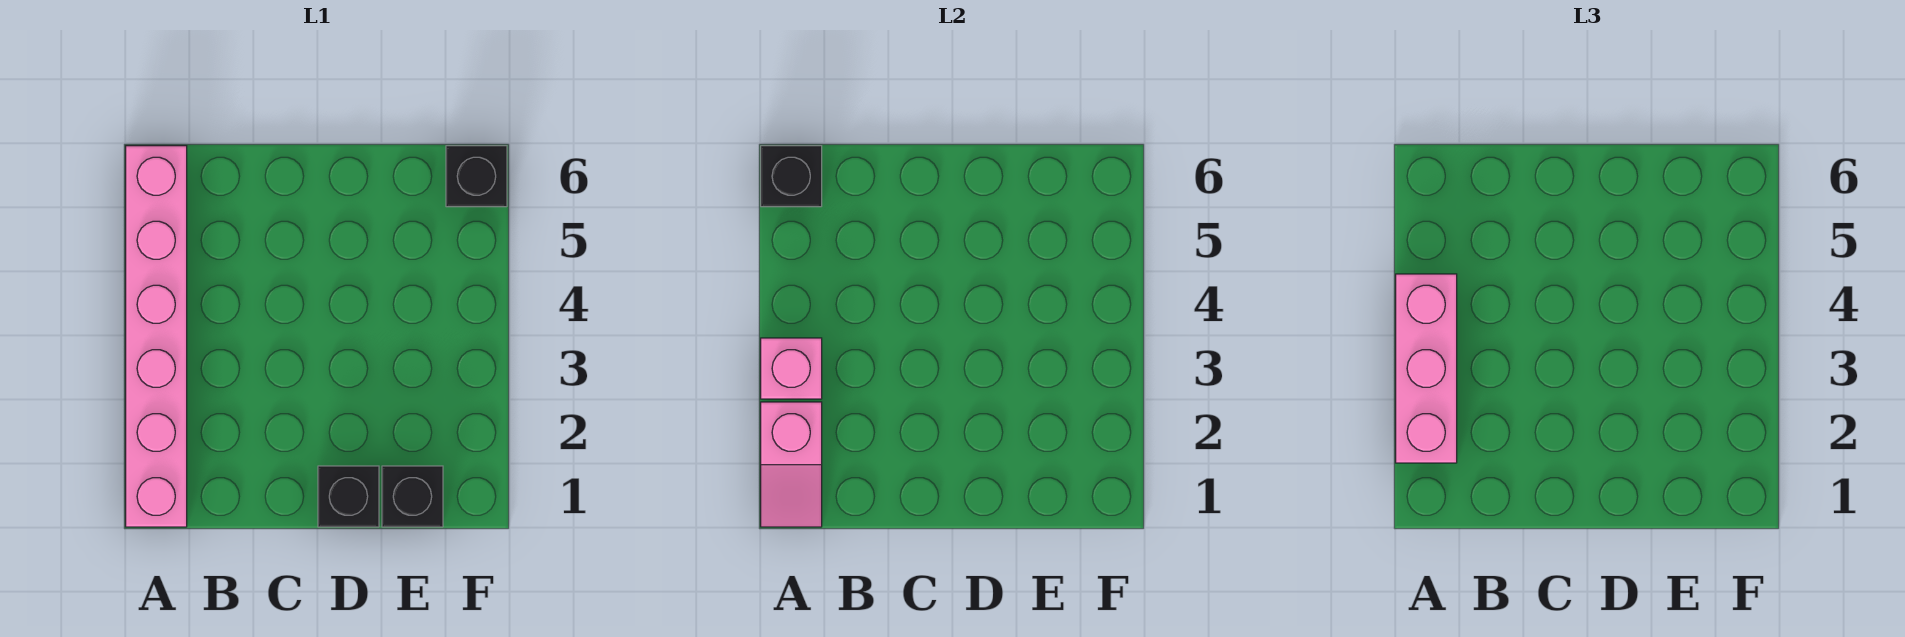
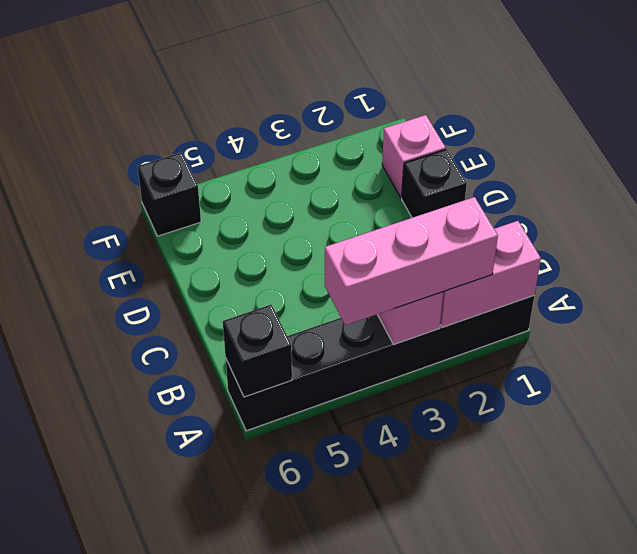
pink brick A1:A6 level 1 -> black brick A1:A6 level 1
pink slope A1:A2 level 2 top 2 -> pink brick A1:A2 level 2
black brick E1 level 1 -> pink brick E1 level 1

